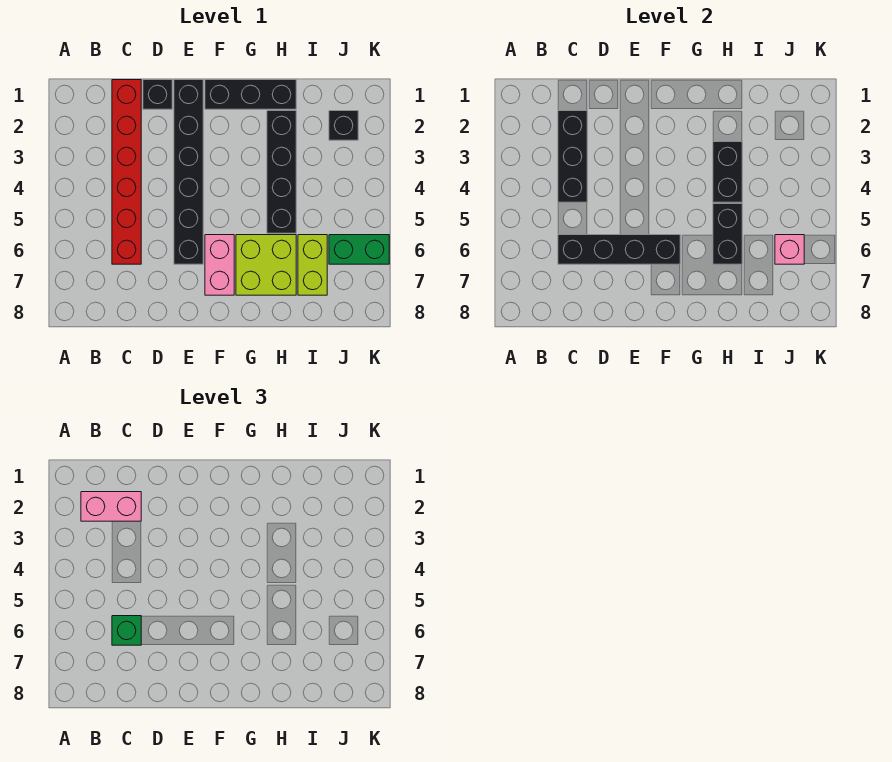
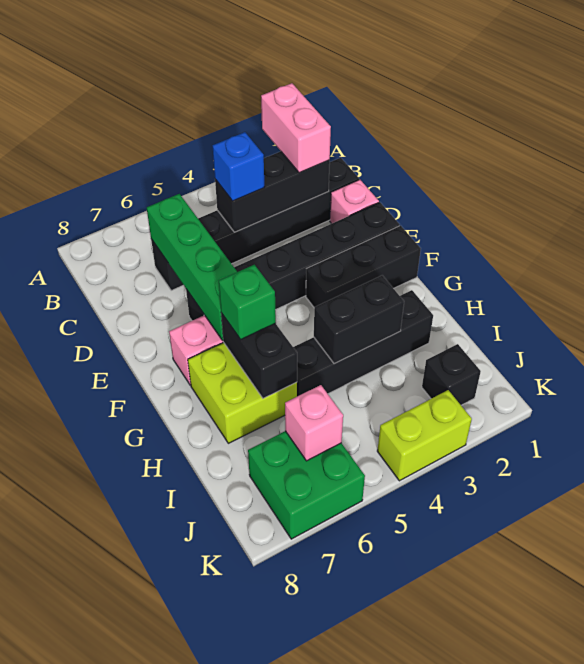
red brick C1:C6 level 1 -> black brick C1:C6 level 1
none -> blue brick C4 level 3
black brick C6:F6 level 2 -> green brick C6:F6 level 2
green brick C6 level 3 -> green brick G6 level 3
black brick D1 level 1 -> pink brick D1 level 1
black brick F1:H1 level 1 -> black brick F1:F3 level 1
black brick H5:H6 level 2 -> black brick G6:H6 level 2
lime brick I6:I7 level 1 -> lime brick K3:K4 level 1
green brick J6:K6 level 1 -> green brick J6:K7 level 1

